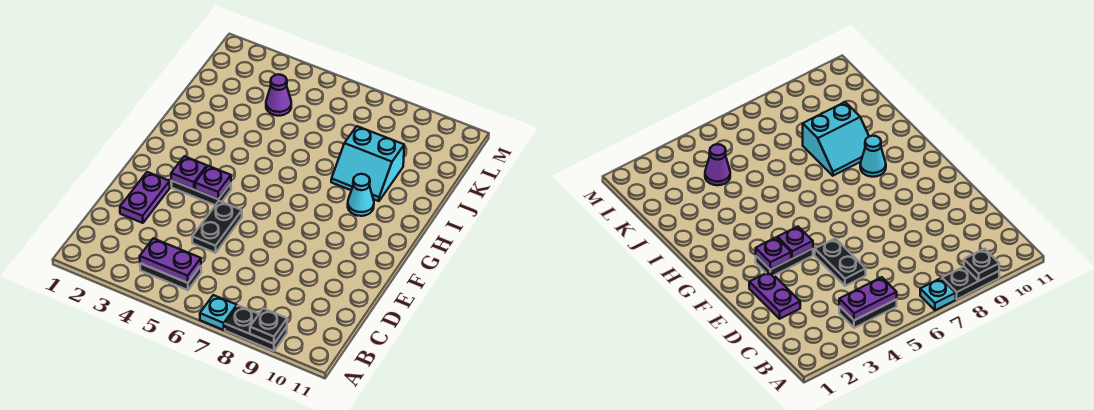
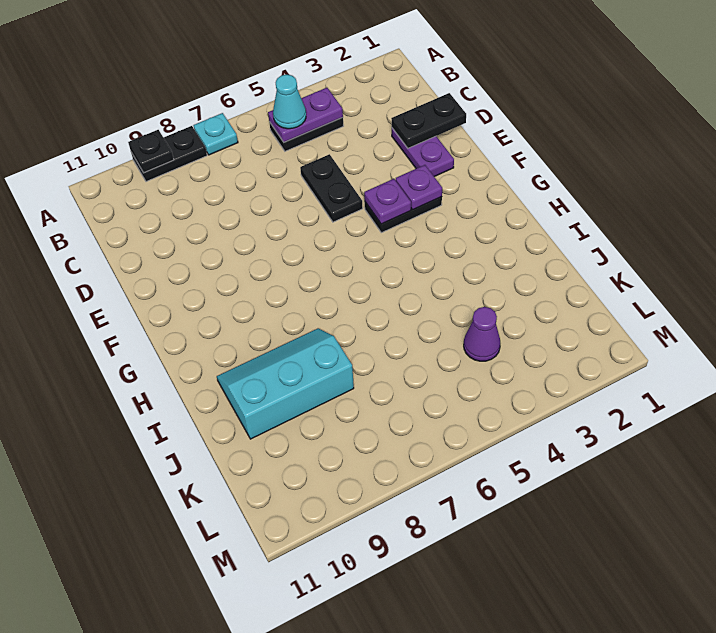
none -> black plate D1:D2 level 2
cyan cone H9 level 1 -> cyan cone B5 level 3
cyan slope I8:J9 level 1 top J -> cyan slope I8:J10 level 1 top J

